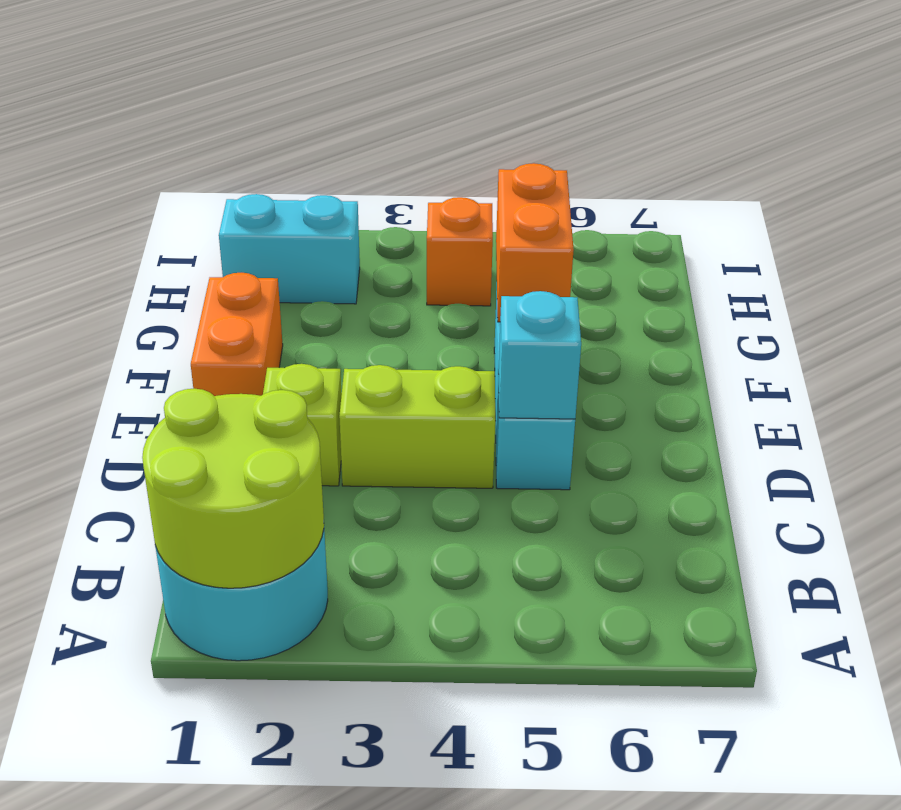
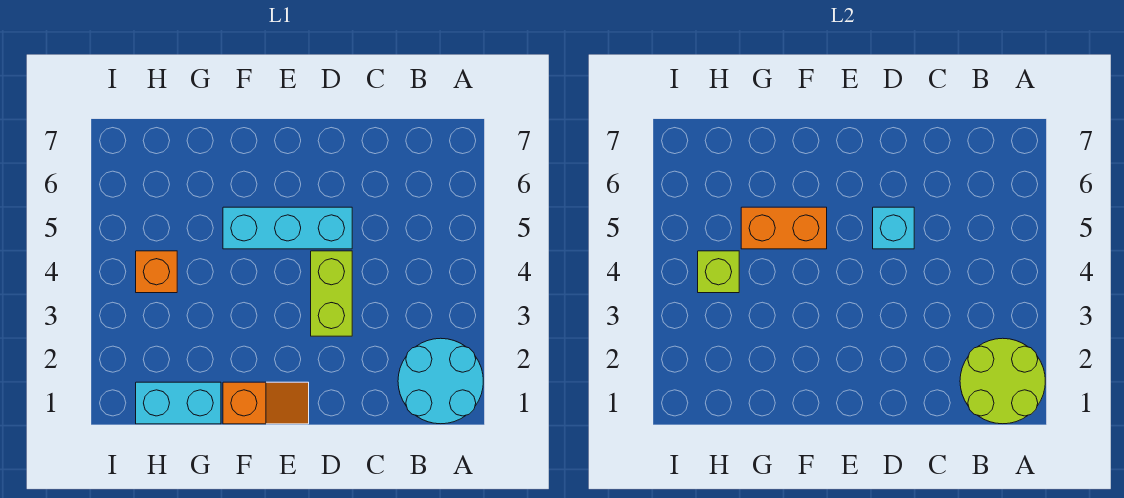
lime brick D2 level 1 -> lime brick H4 level 2
orange brick E1:F1 level 1 -> orange slope E1:F1 level 1 top F
cyan brick H1:H2 level 1 -> cyan brick G1:H1 level 1

